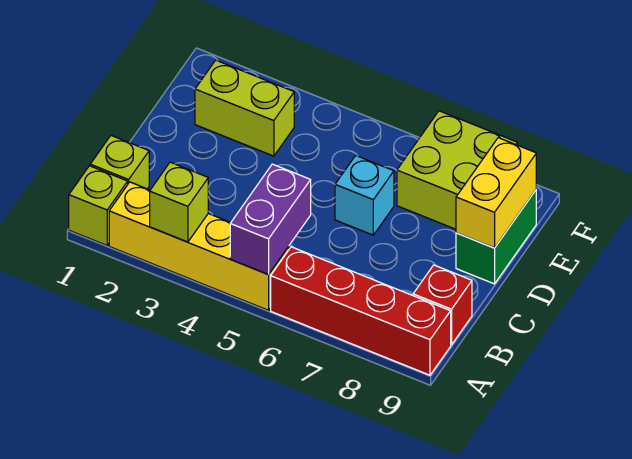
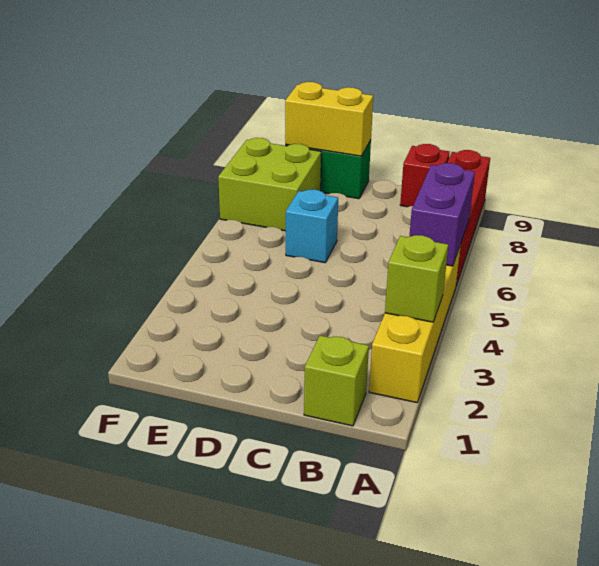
lime brick A1 level 1 -> none
purple brick A5:B5 level 2 -> purple brick A5:A6 level 2
lime brick E2:E3 level 1 -> none

